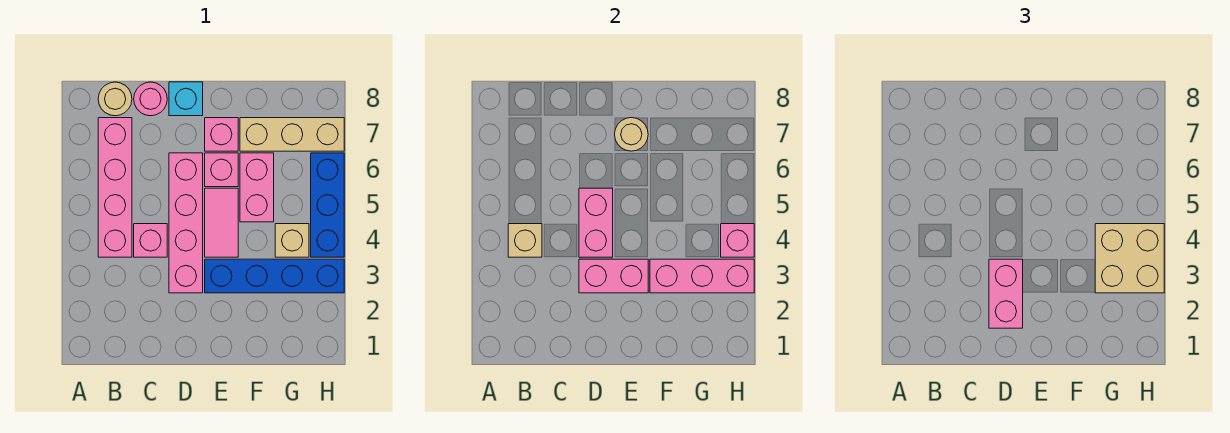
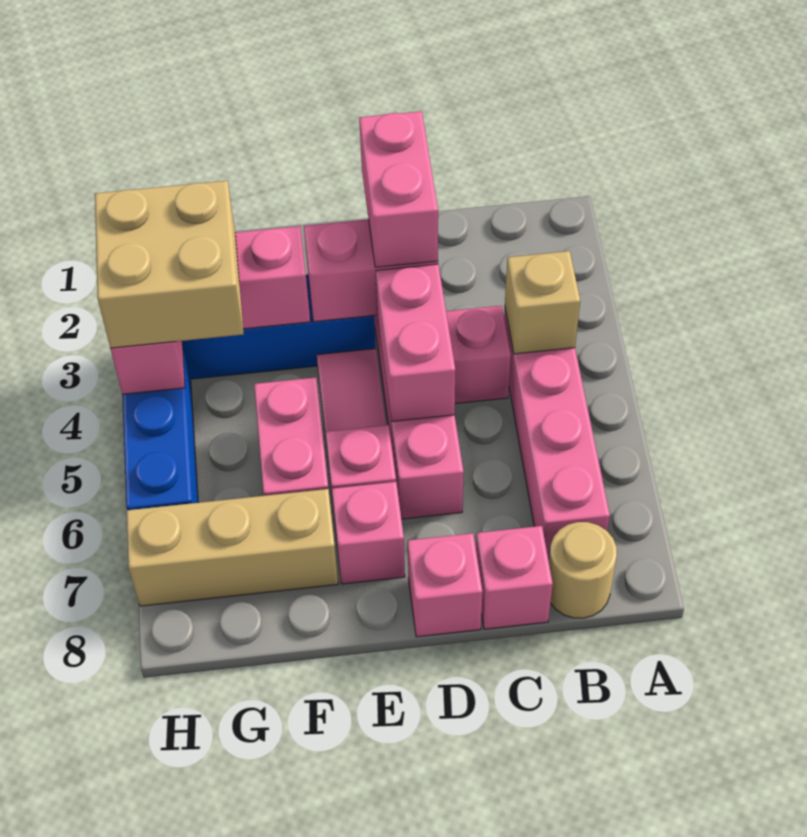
pink round brick C8 level 1 -> pink brick C8 level 1
cyan brick D8 level 1 -> pink brick D8 level 1
tan round brick E7 level 2 -> none
tan brick G4 level 1 -> none

